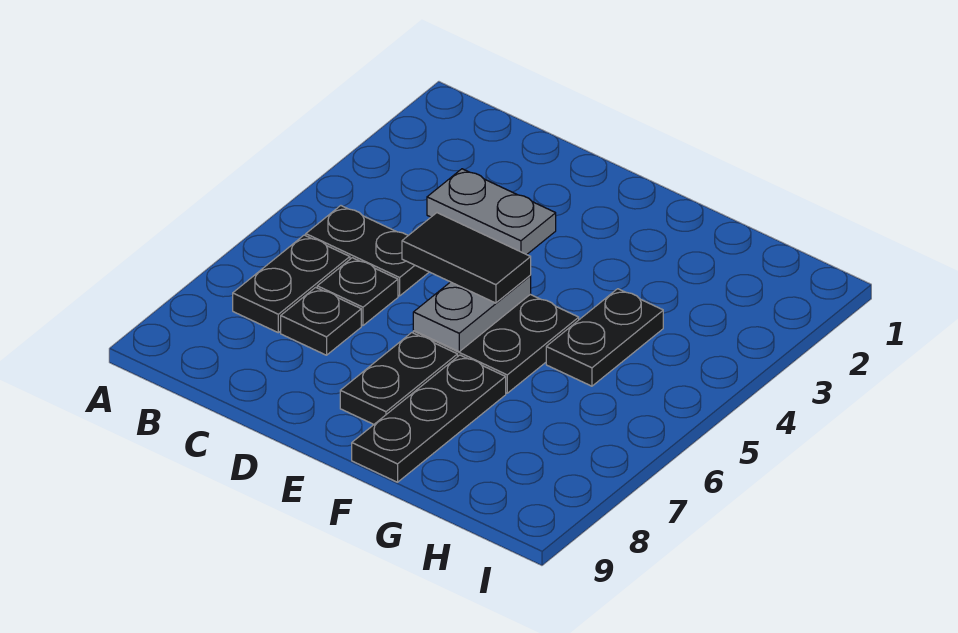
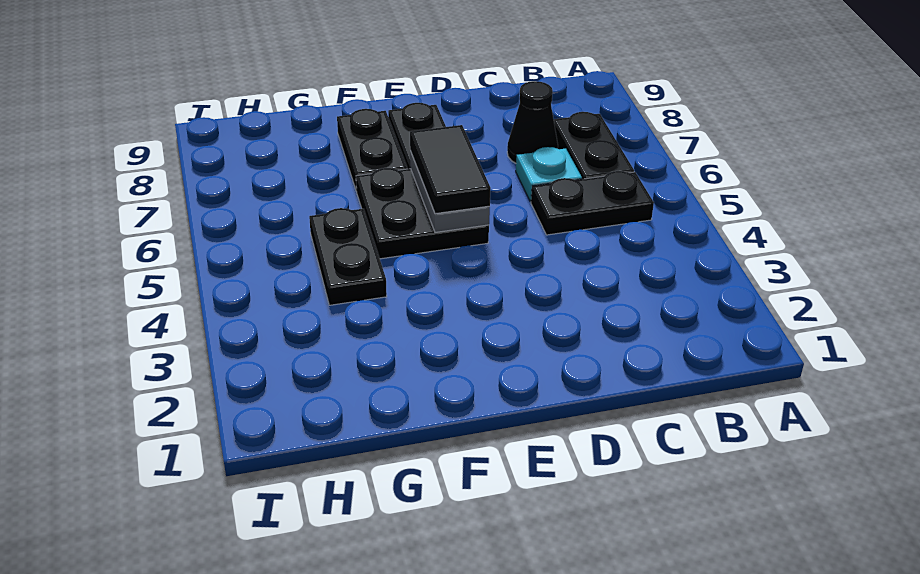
grey plate C3:D3 level 1 -> none
black plate C6 level 1 -> cyan plate C6 level 1
black plate C7 level 1 -> black cone C7 level 1
black tile D5:E5 level 3 -> black tile E5:E6 level 3
black plate F7:F9 level 1 -> black plate F7:F8 level 1

